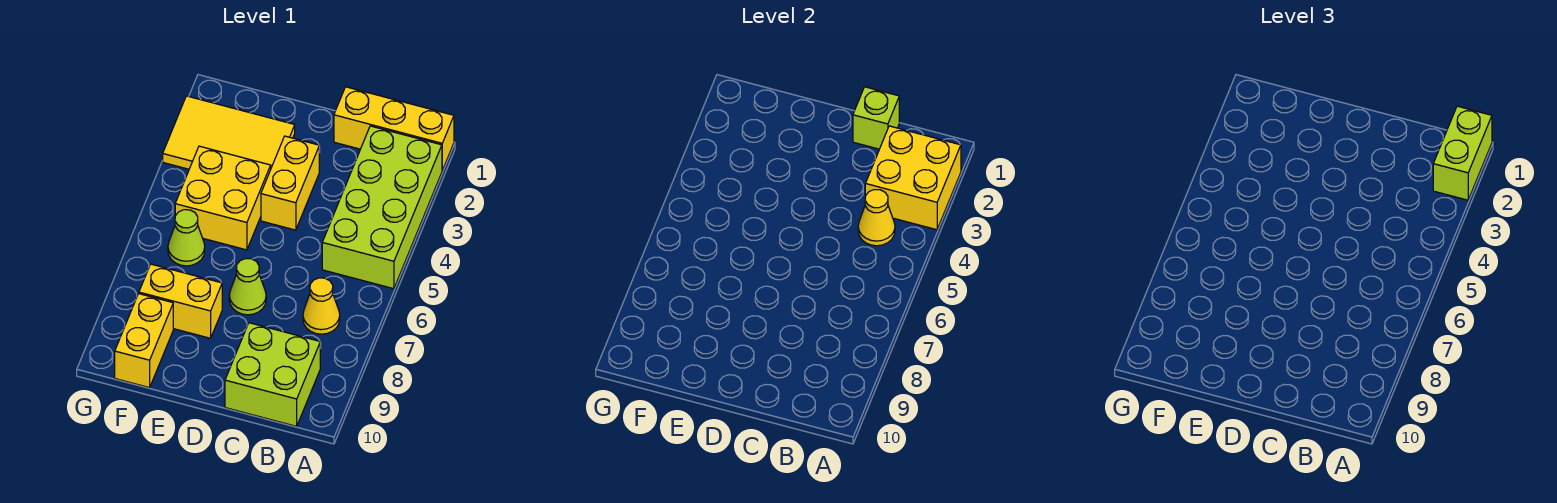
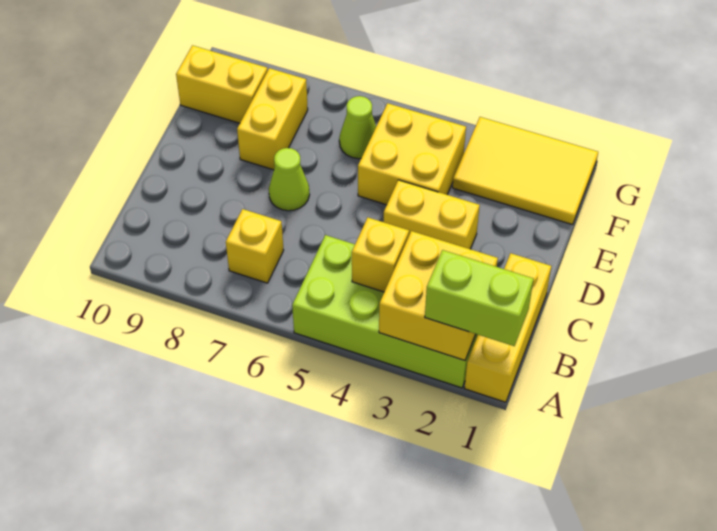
yellow cone B4 level 2 -> yellow brick B4 level 2
yellow cone B7 level 1 -> yellow brick B7 level 1
lime brick B9:C10 level 1 -> none
lime brick C1 level 2 -> none
yellow tile E2:G3 level 1 -> yellow tile F1:G3 level 1

